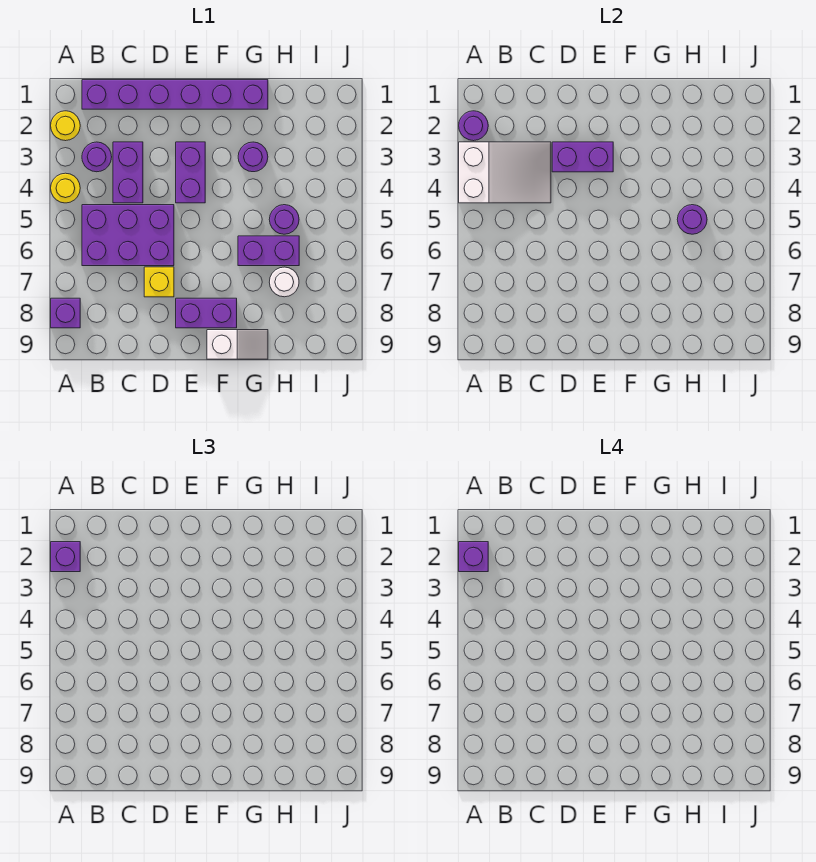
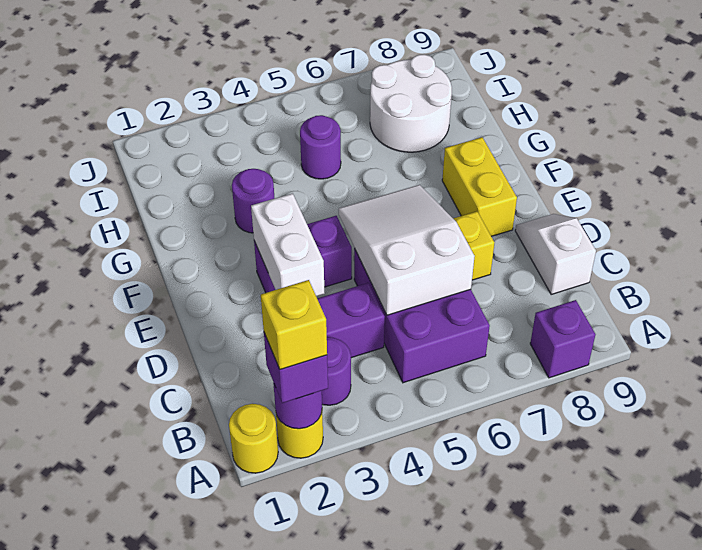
purple brick A2 level 4 -> yellow brick A2 level 4
white slope A3:C4 level 2 top A -> white slope C5:E6 level 2 top C
yellow round brick A4 level 1 -> yellow round brick A1 level 1
purple brick B1:G1 level 1 -> none
purple brick D3:E3 level 2 -> white brick D3:E3 level 2
purple brick E8:F8 level 1 -> yellow brick E8:F8 level 1
white slope F9:G9 level 1 top F -> white slope C9:D9 level 1 top C
purple brick G6:H6 level 1 -> none
purple round brick H5 level 2 -> none
white round brick H7 level 1 -> white round brick H7:I8 level 1

